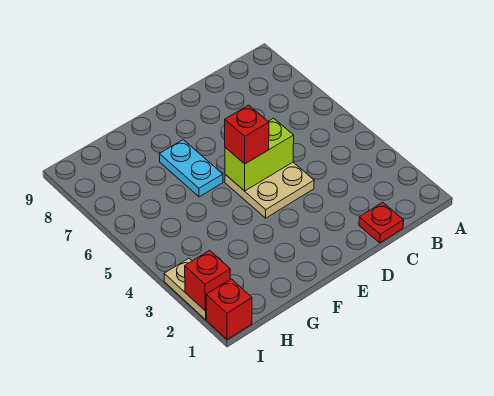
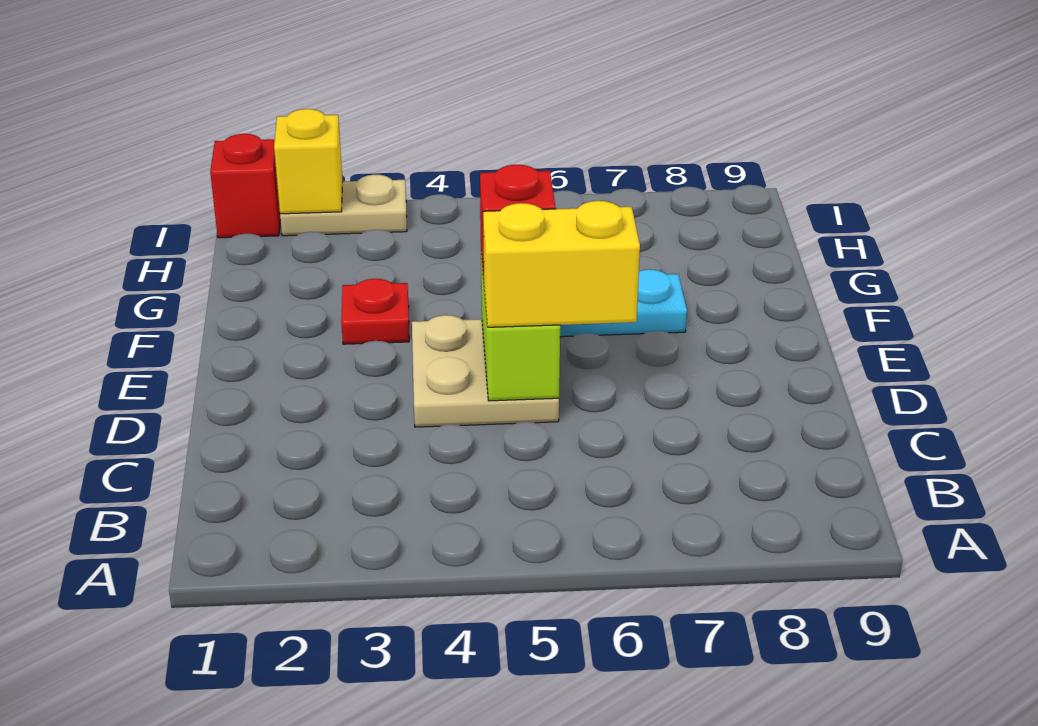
red plate C1 level 1 -> red plate F3 level 1
none -> yellow brick D5:D6 level 3
red brick I2 level 2 -> yellow brick I2 level 2

